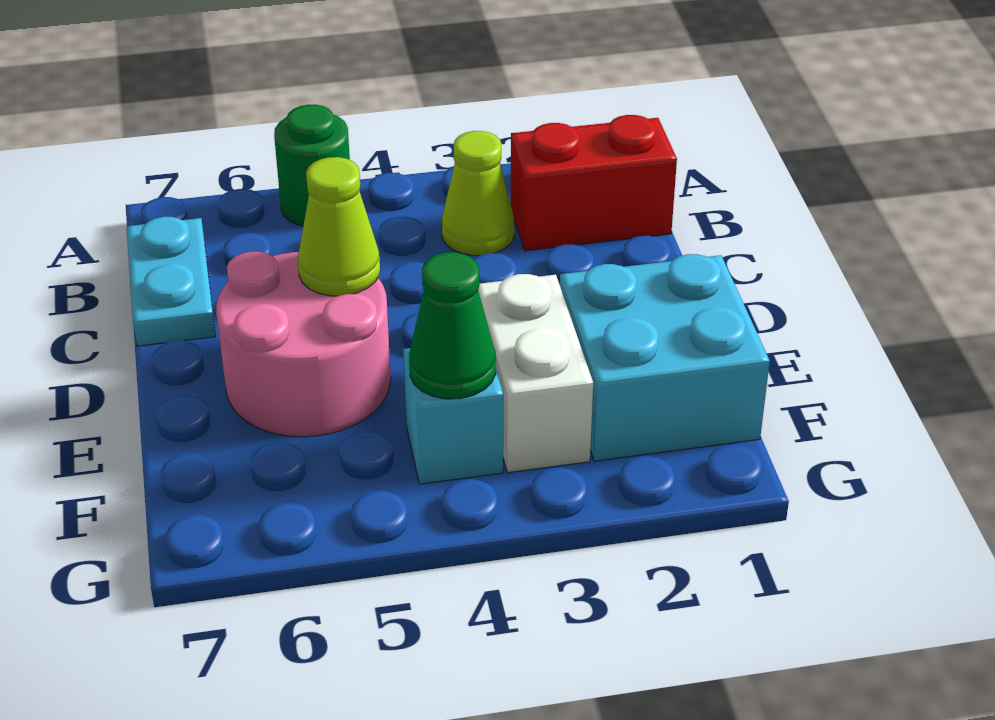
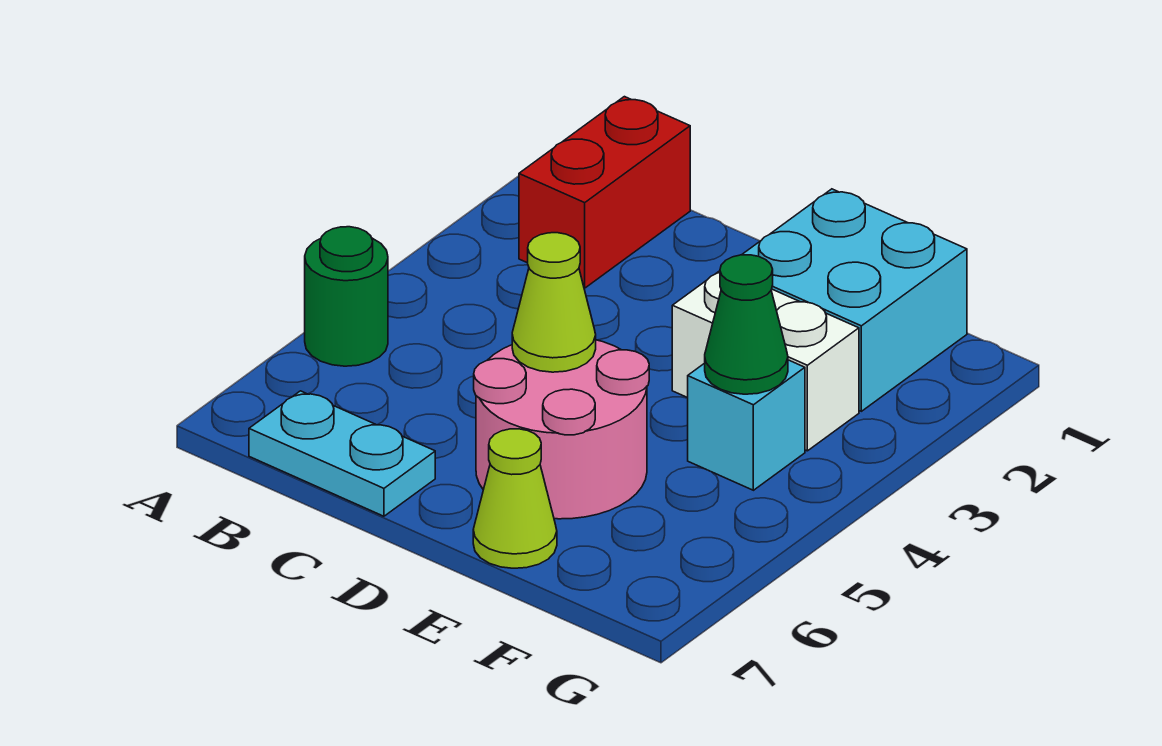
lime cone B3 level 1 -> lime cone E7 level 1

